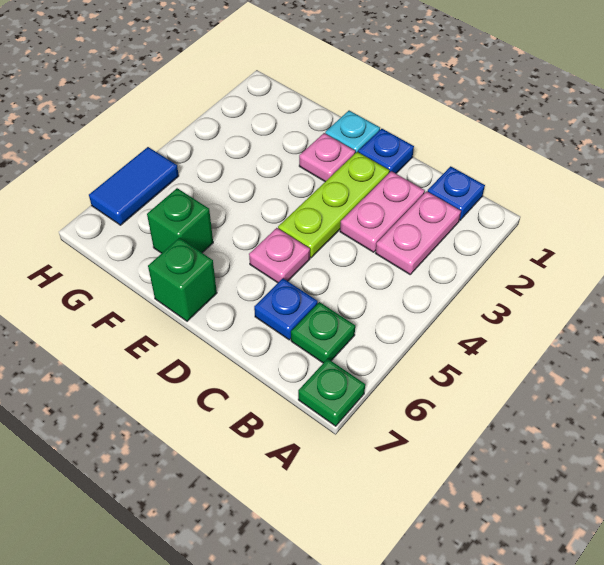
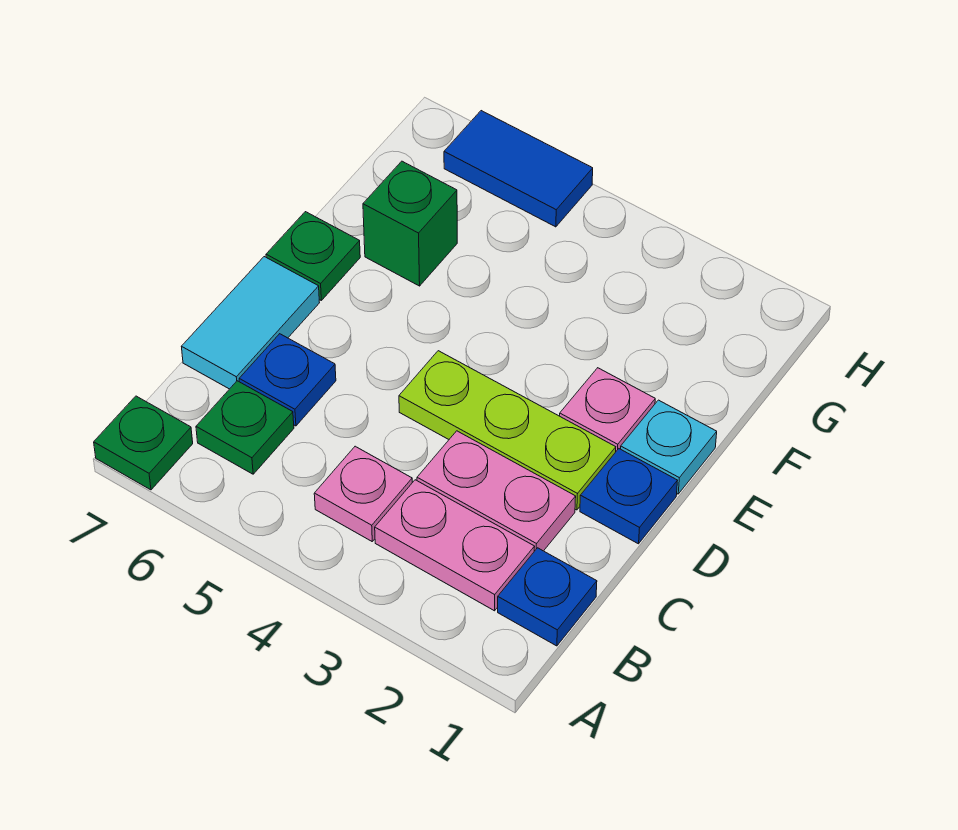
none -> cyan tile C7:D7 level 1
pink plate D5 level 1 -> pink plate B4 level 1
green brick E7 level 1 -> green plate E7 level 1

